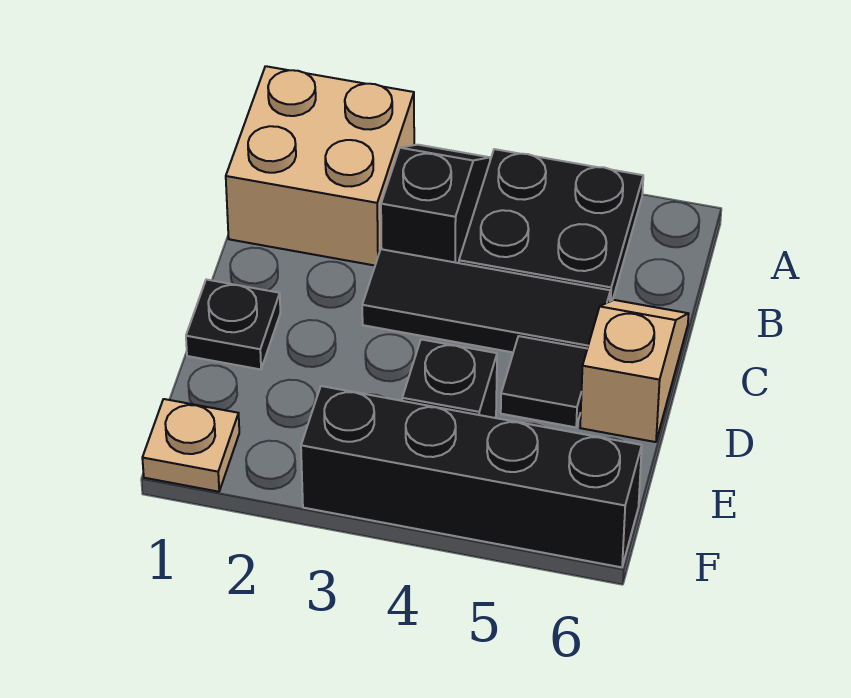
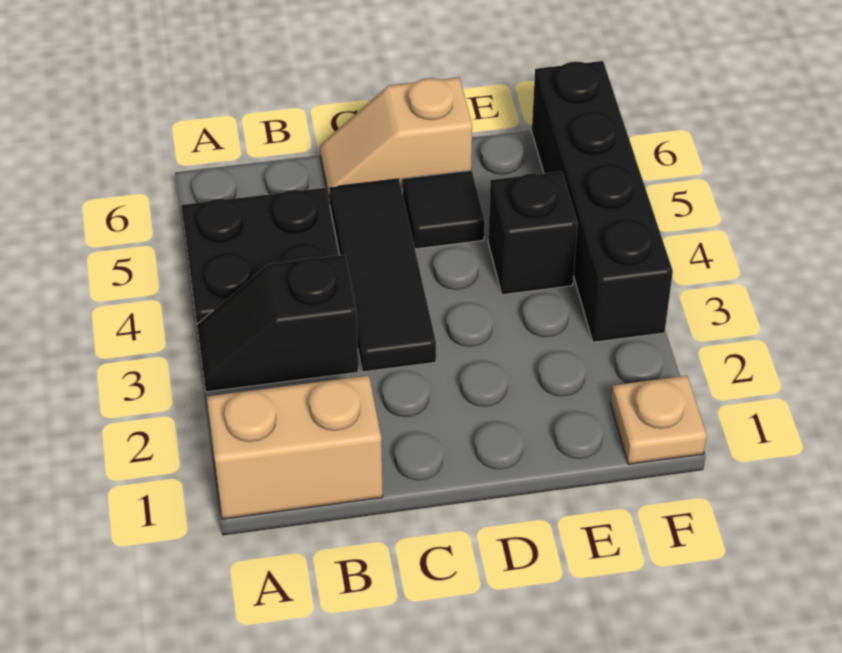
tan brick A1:B2 level 1 -> tan brick A1:B1 level 1
black plate D1 level 1 -> none

